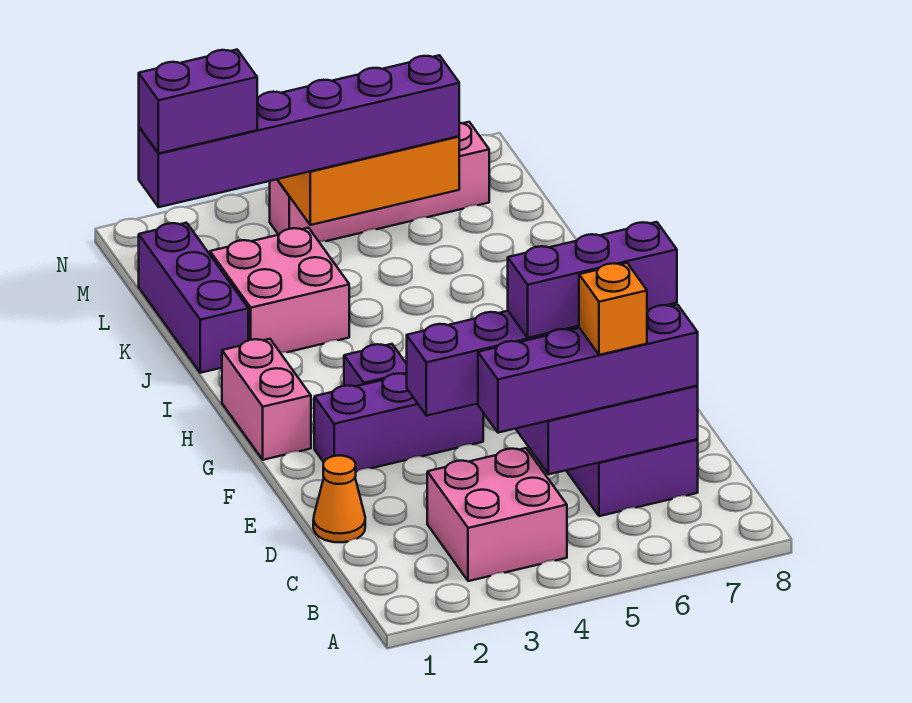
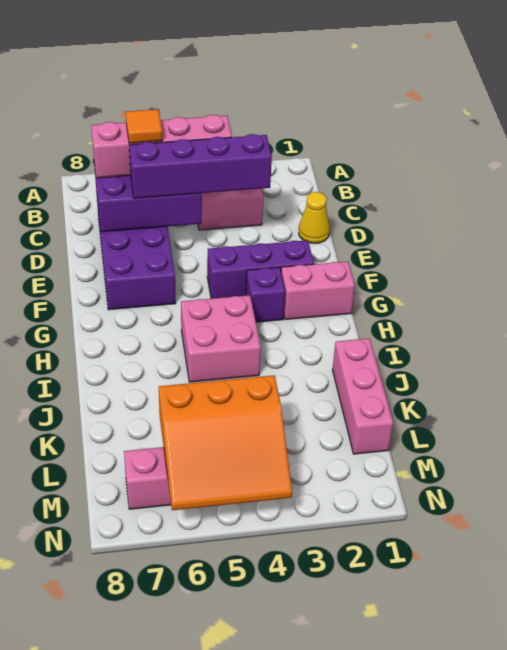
purple brick C4:C7 level 3 -> pink brick C4:C7 level 3
orange brick C6 level 4 -> orange tile C6 level 4
orange cone D1 level 1 -> yellow cone D1 level 1
purple brick D5:D7 level 4 -> none
pink brick G1:H1 level 1 -> pink brick G1:G2 level 1
purple brick J1:L1 level 1 -> pink brick J1:L1 level 1
pink brick J2:K3 level 1 -> pink brick H4:I5 level 1
purple brick L1:L6 level 3 -> none
purple brick L1:L2 level 4 -> none

